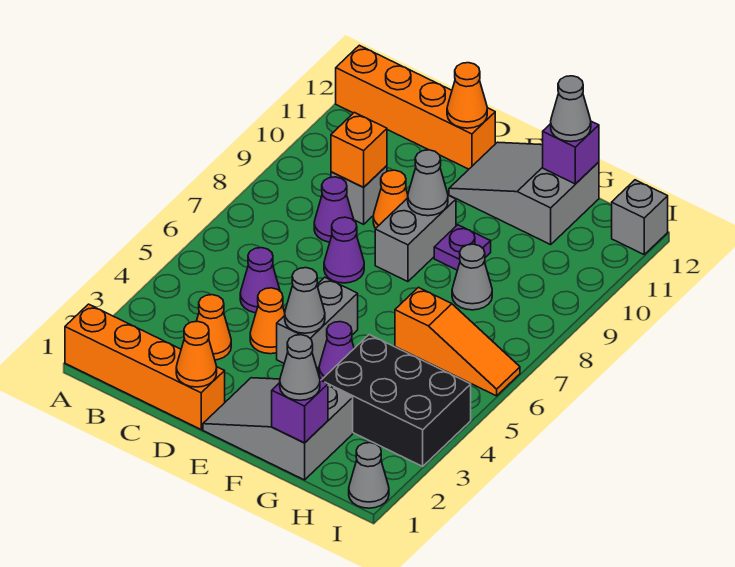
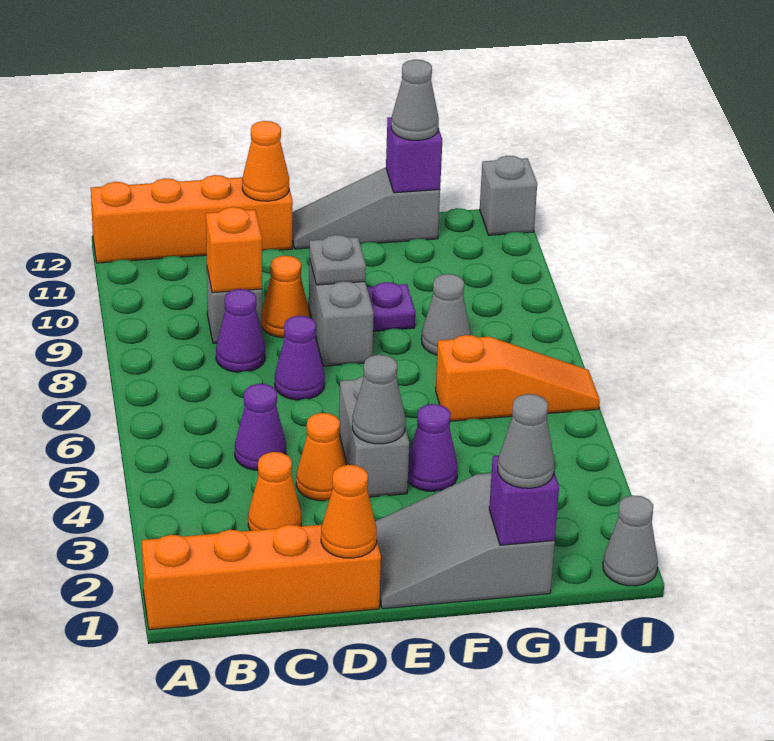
grey cone E9 level 2 -> grey plate E9 level 2
grey slope E11:G12 level 1 top G -> grey slope E12:G12 level 1 top G
black brick G3:I4 level 1 -> none

